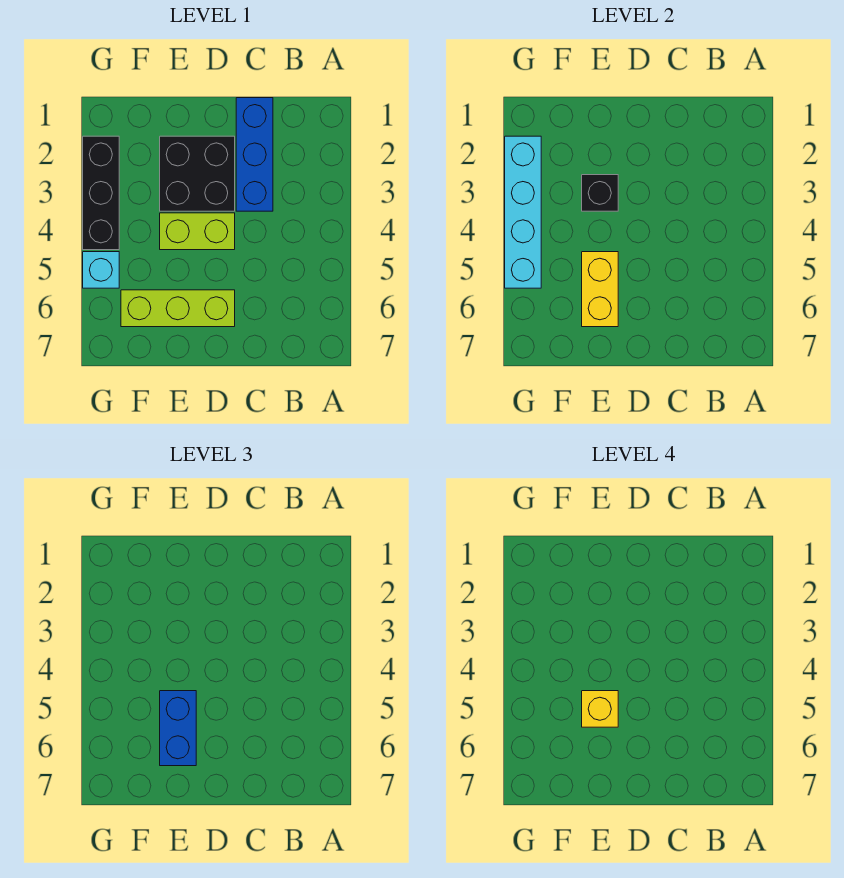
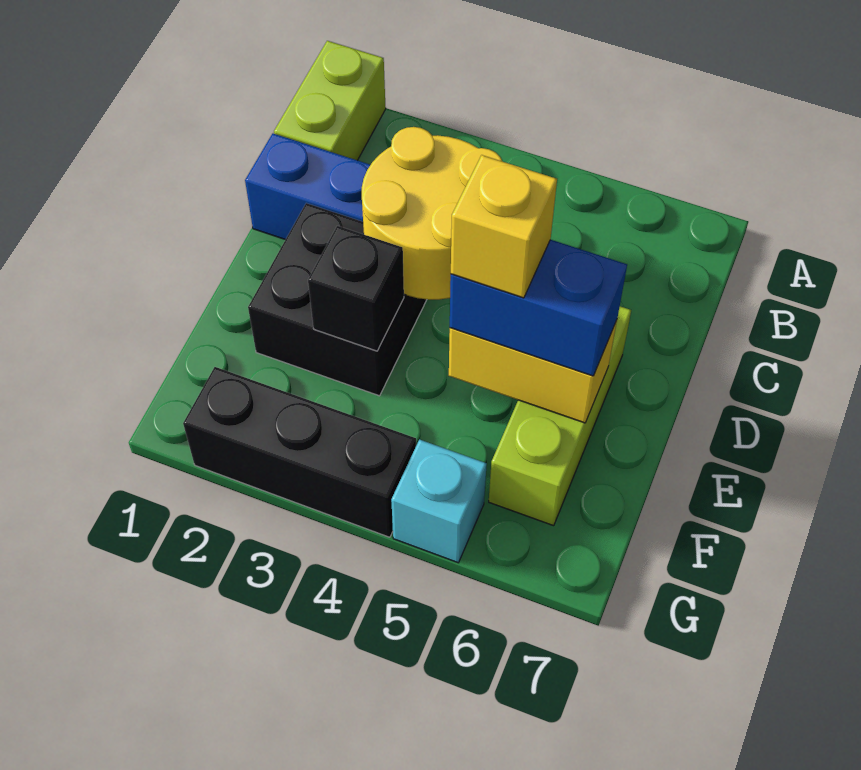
none -> yellow round brick C3:D4 level 2
lime brick D4:E4 level 1 -> lime brick A1:B1 level 1
cyan brick G2:G5 level 2 -> none

